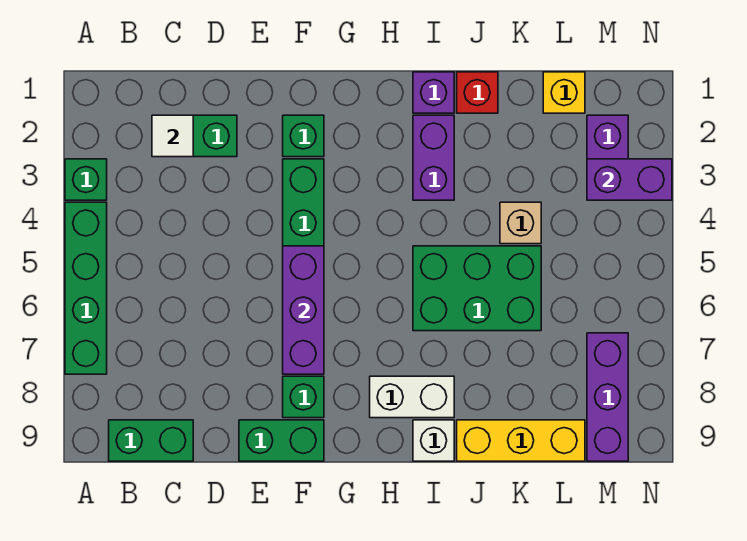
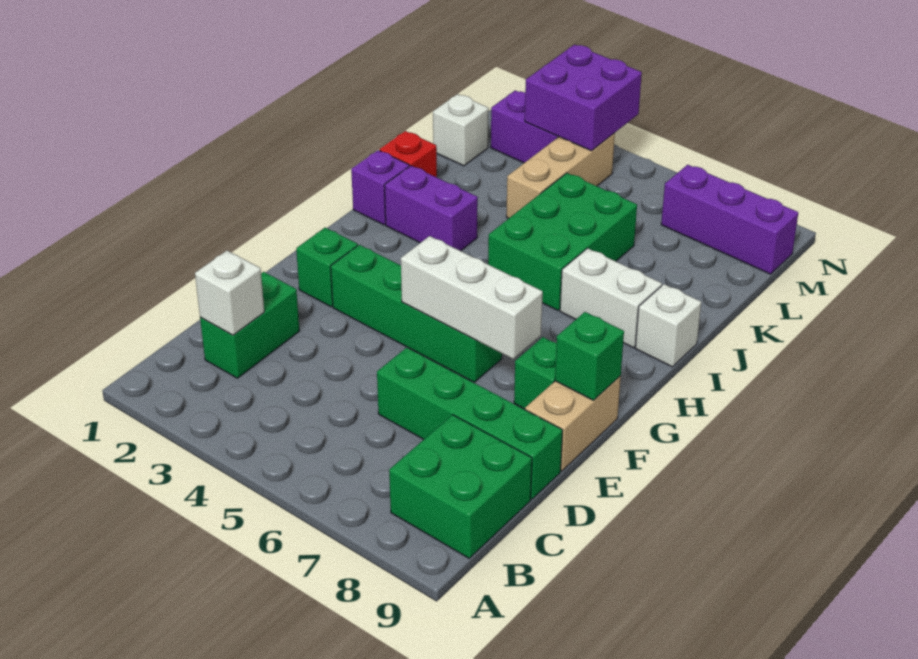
green brick A3 level 1 -> green brick F9 level 2
green brick A4:A7 level 1 -> green brick D6:D9 level 1
green brick B9:C9 level 1 -> green brick B8:C9 level 1
white tile C2 level 2 -> white brick C2 level 2
green brick E9:F9 level 1 -> tan brick E9:F9 level 1
purple brick F5:F7 level 2 -> white brick F5:F7 level 2
white brick H8:I8 level 1 -> white brick I7:I8 level 1
yellow brick J9:L9 level 1 -> none
tan brick K4 level 1 -> tan brick K4:M4 level 1
yellow brick L1 level 1 -> white brick L1 level 1
purple brick M3:N3 level 2 -> purple brick M3:N4 level 2

